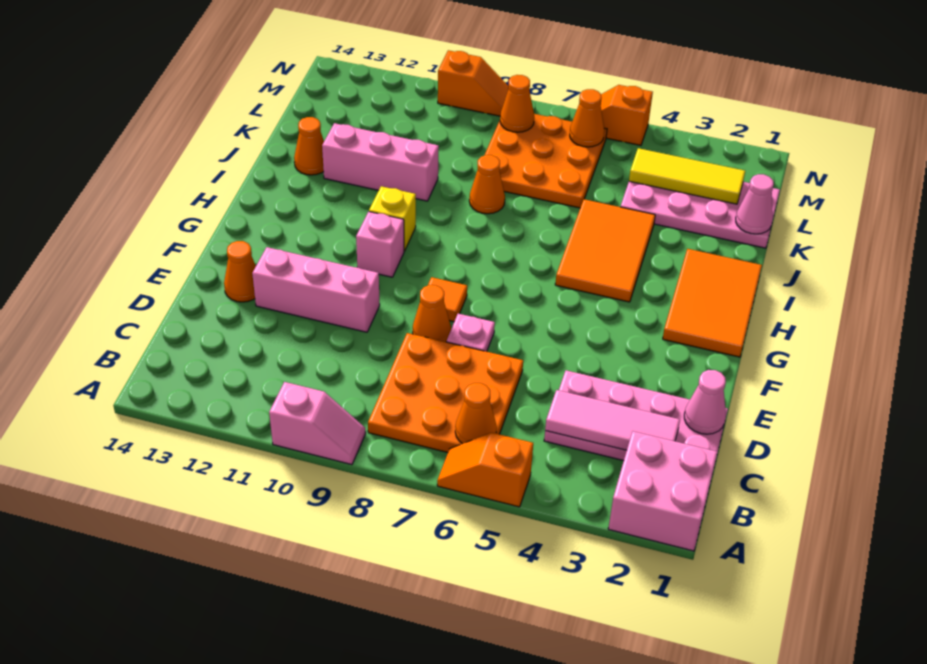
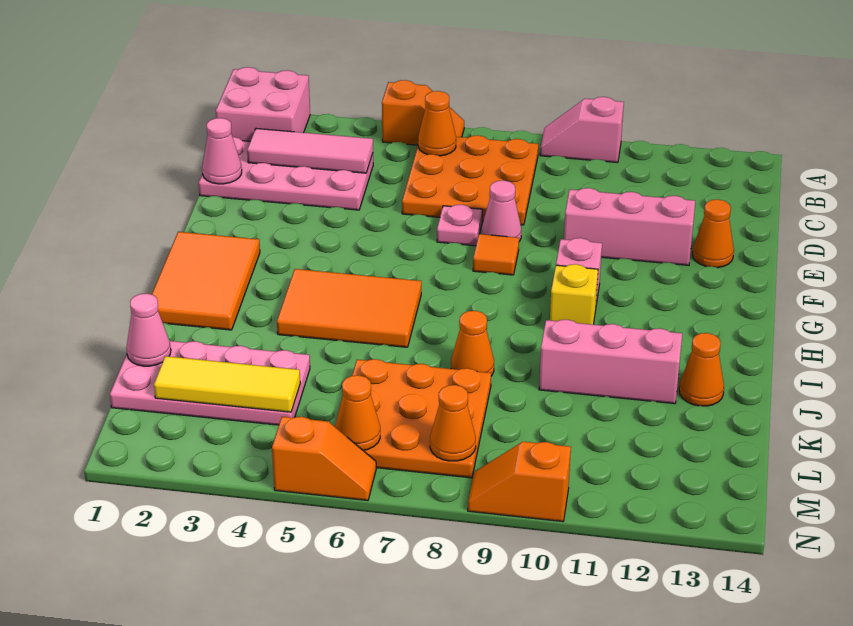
orange cone E8 level 1 -> pink cone E8 level 1
orange tile H4:J5 level 1 -> orange tile H4:I6 level 1

